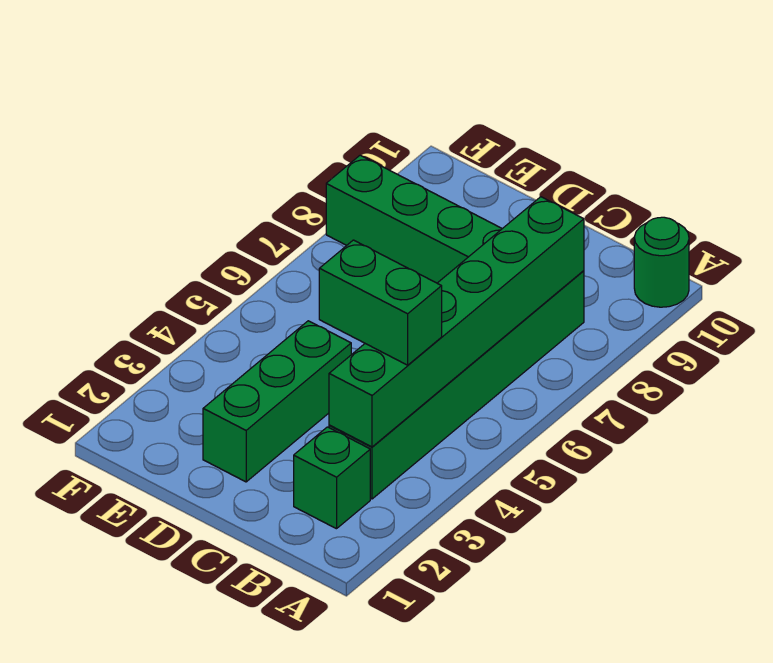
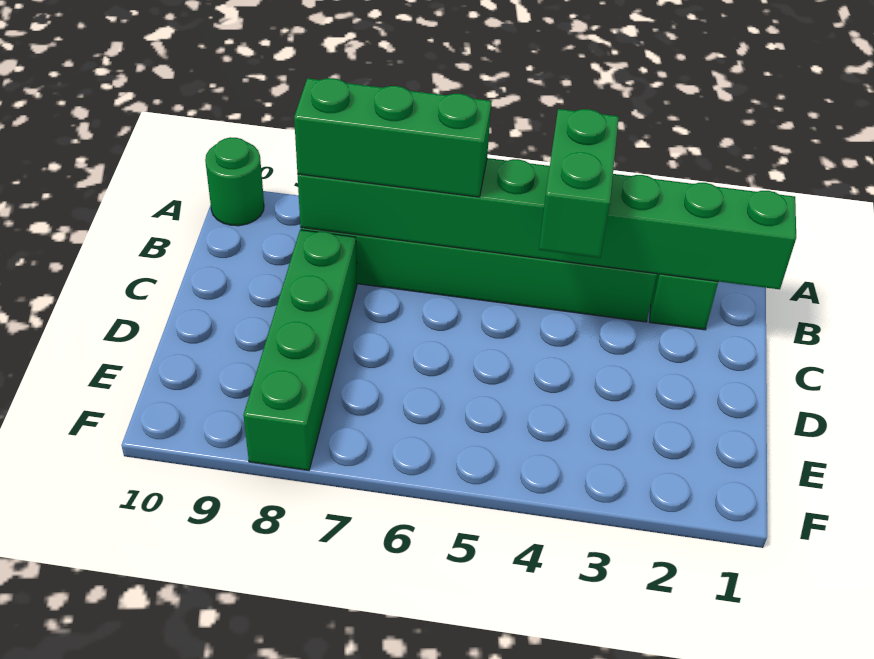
green brick B3:B8 level 2 -> green brick B1:B8 level 2
green brick D2:D4 level 1 -> green brick B6:B8 level 3

